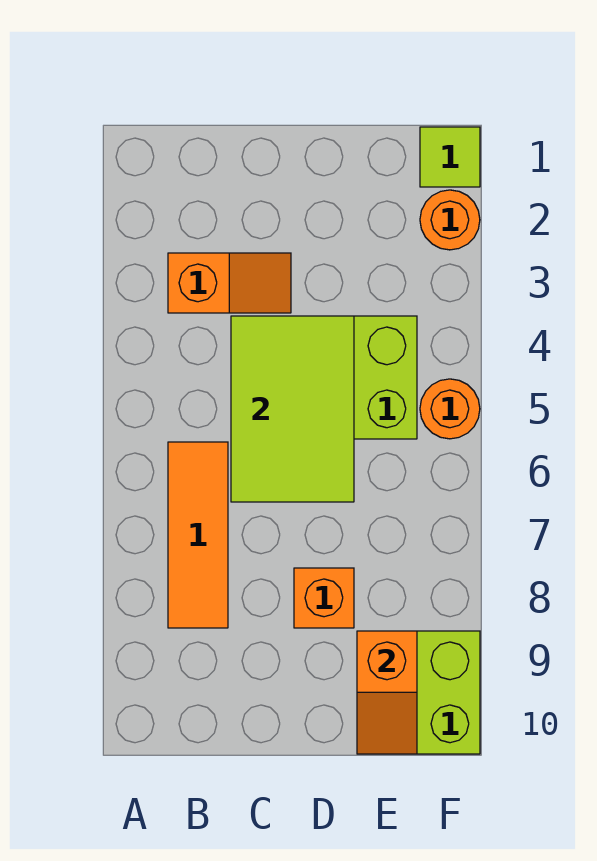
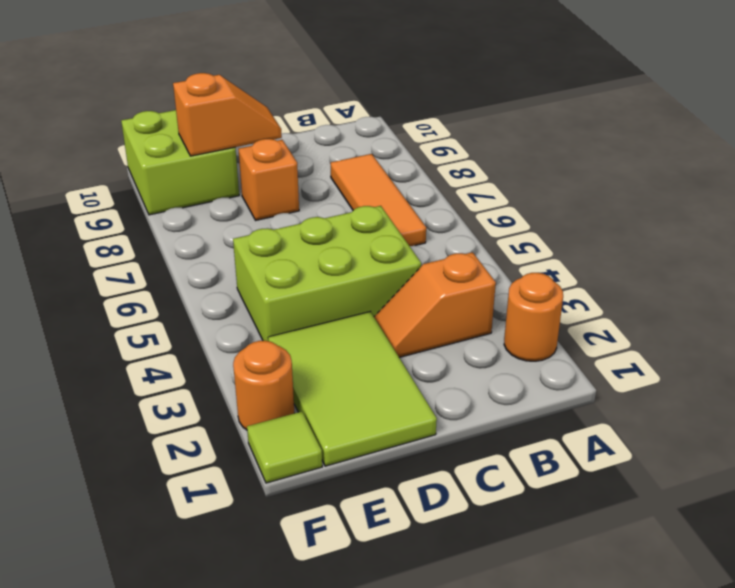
lime tile C4:D6 level 2 -> lime tile D1:E3 level 1
orange slope E9:E10 level 2 top 9 -> orange slope D9:E9 level 2 top E
orange round brick F5 level 1 -> orange round brick A2 level 1

